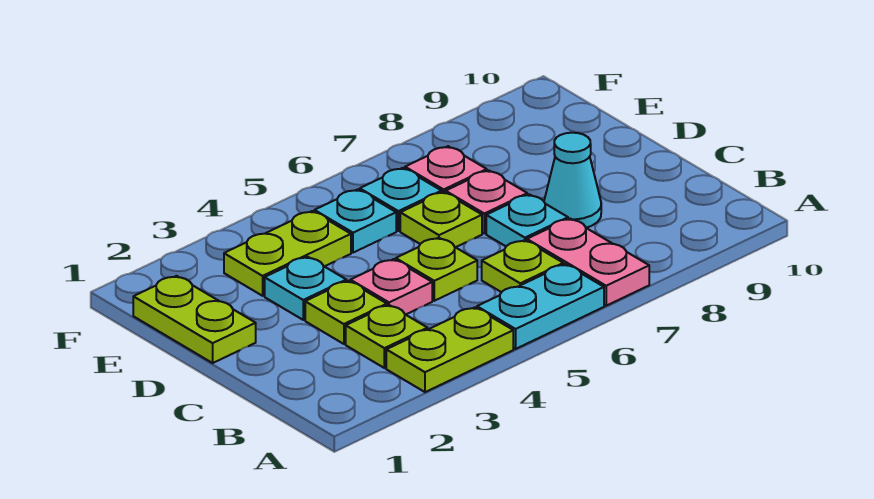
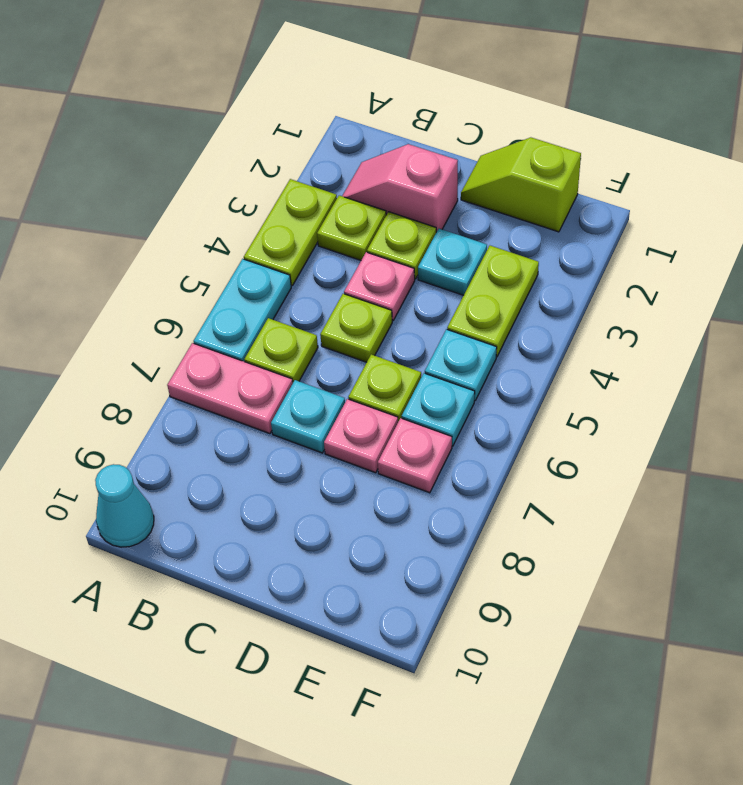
none -> pink slope B2:C2 level 1 top C
cyan cone C8 level 1 -> cyan cone A10 level 1
lime plate D1:E1 level 1 -> lime slope D1:E1 level 1 top E

